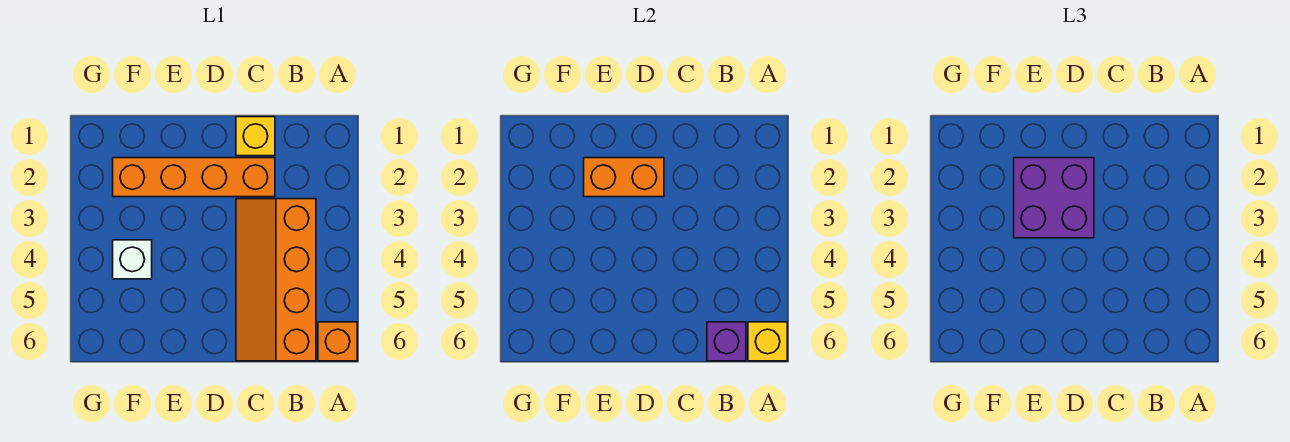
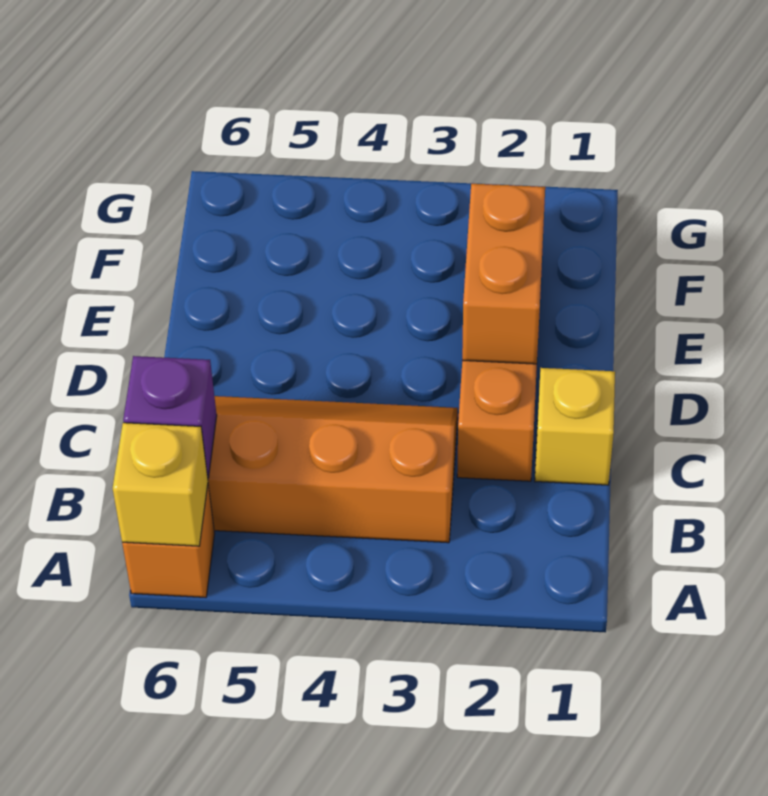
purple brick D2:E3 level 3 -> none
white brick F4 level 1 -> none

